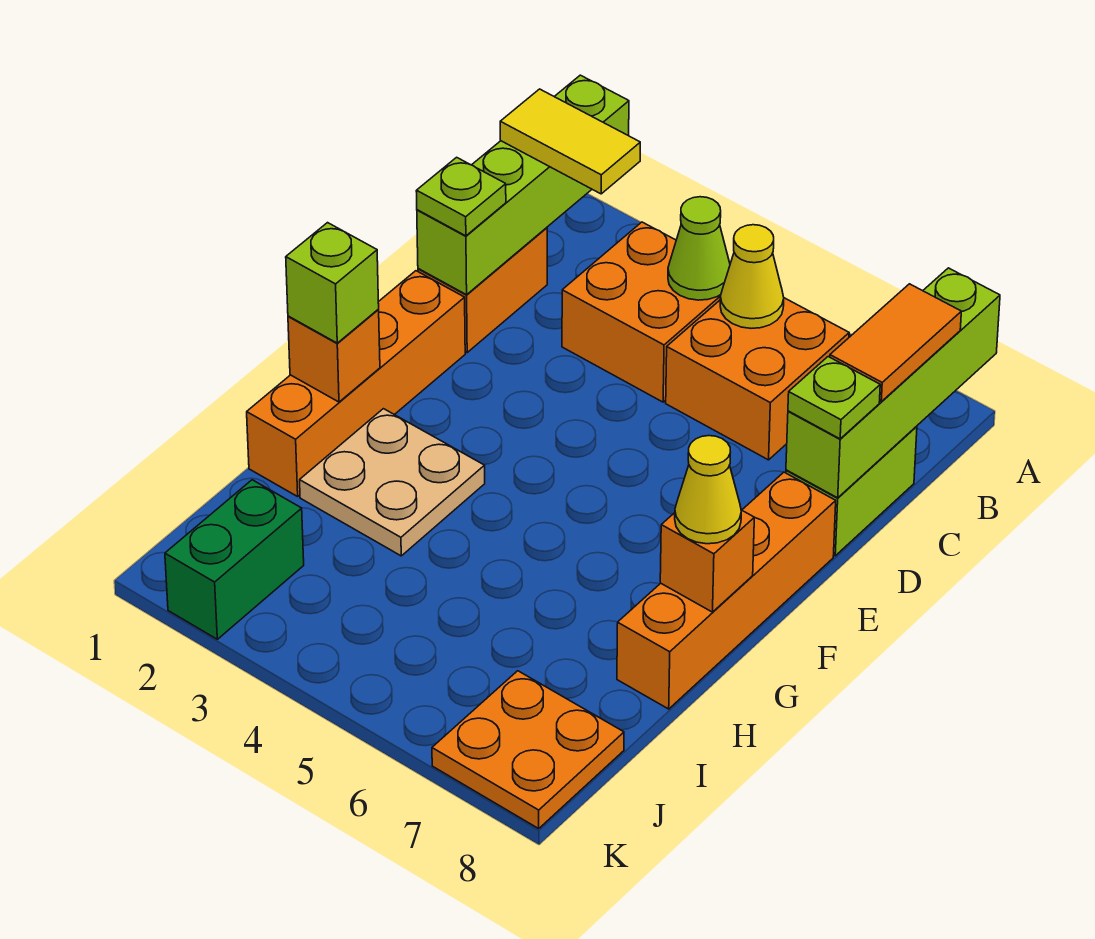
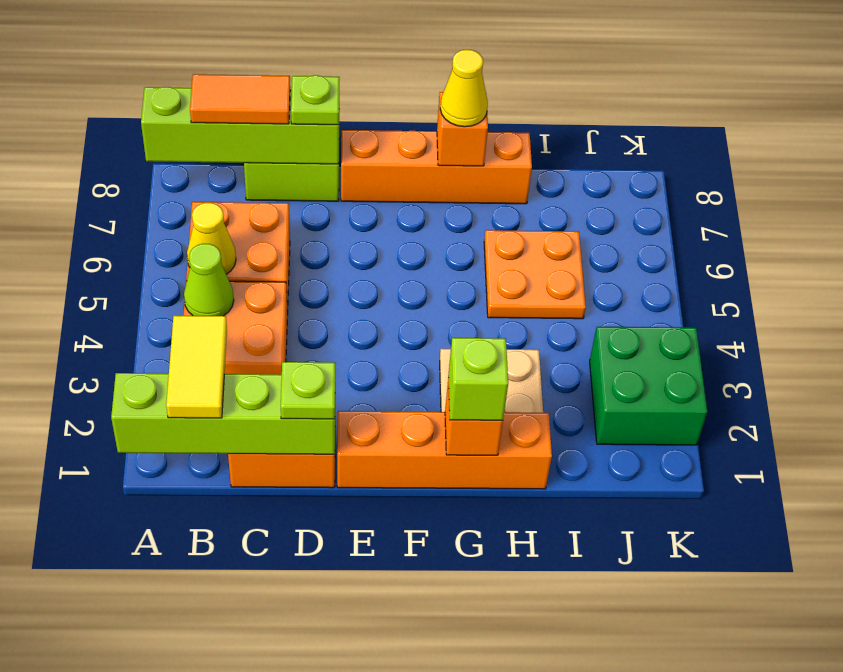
green brick J2:K2 level 1 -> green brick J2:K3 level 1
orange plate J7:K8 level 1 -> orange plate H5:I6 level 1

